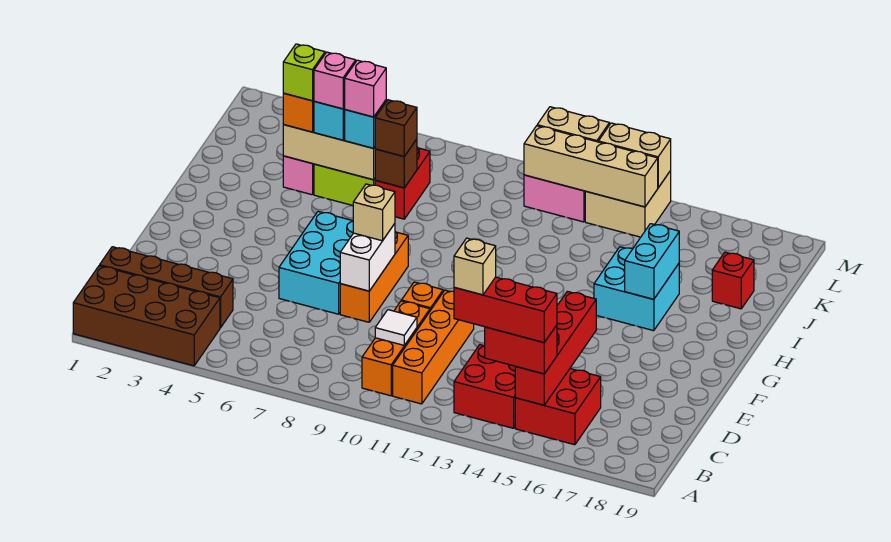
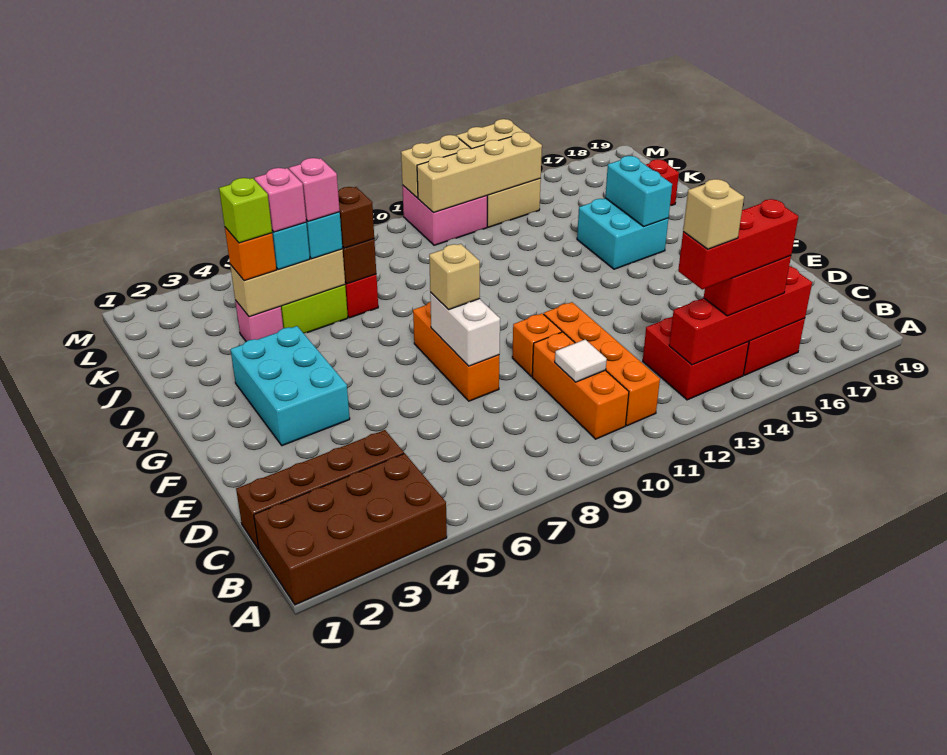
red brick B15:E15 level 2 -> red brick B13:B16 level 2
cyan brick E6:G7 level 1 -> cyan brick F3:H4 level 1

